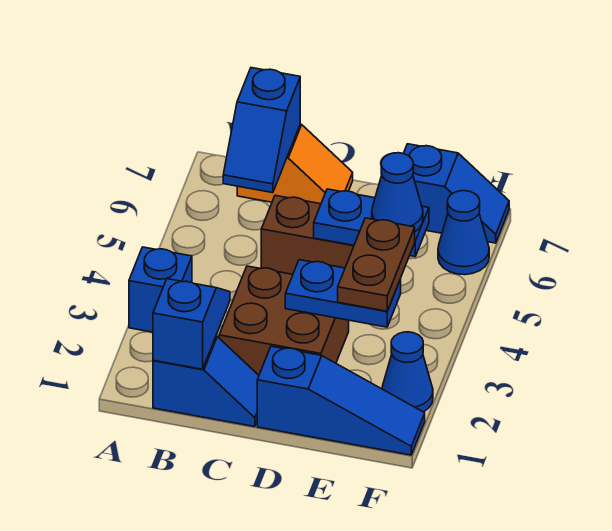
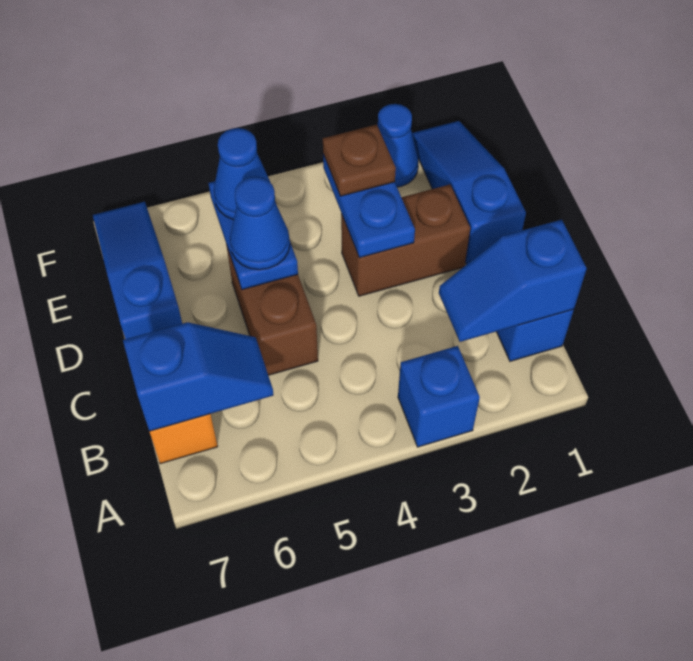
brown brick C2:D3 level 1 -> brown brick D2:D3 level 1
brown plate E3:E4 level 3 -> brown plate E3 level 3
blue slope E7:F7 level 1 top E -> blue slope D7:F7 level 1 top D
blue cone F6 level 1 -> blue cone D5 level 3

